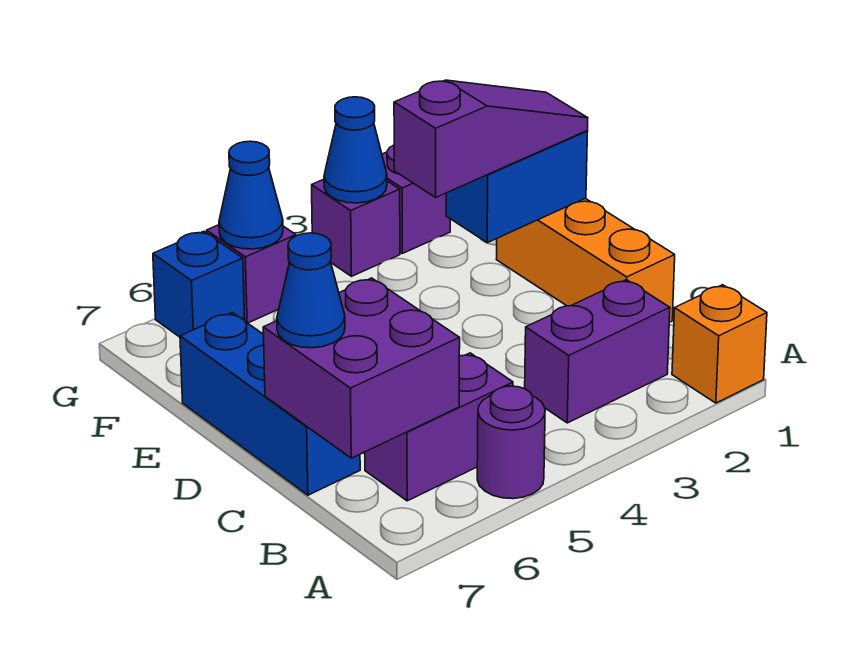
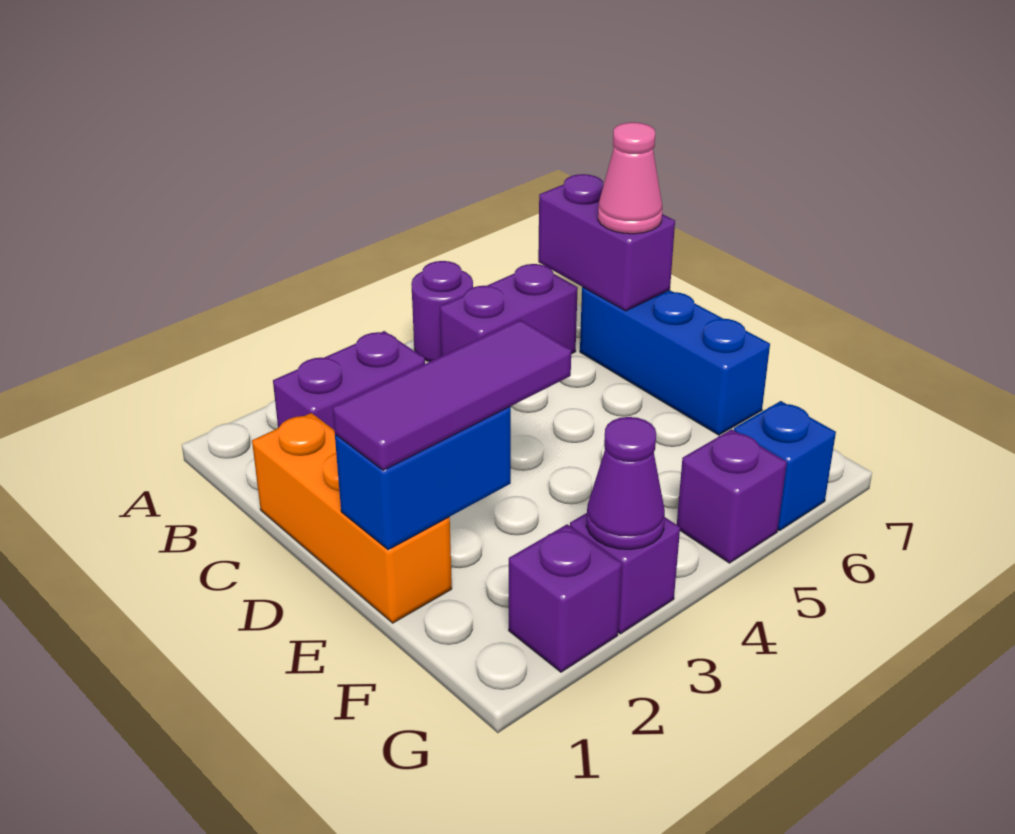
orange brick A1 level 1 -> none
purple brick B6:C7 level 2 -> purple brick B7:C7 level 2
blue cone C7 level 3 -> pink cone C7 level 3
purple slope E1:E3 level 3 top 3 -> purple tile E1:E3 level 3
blue cone G3 level 2 -> purple cone G3 level 2
blue cone G5 level 2 -> none

